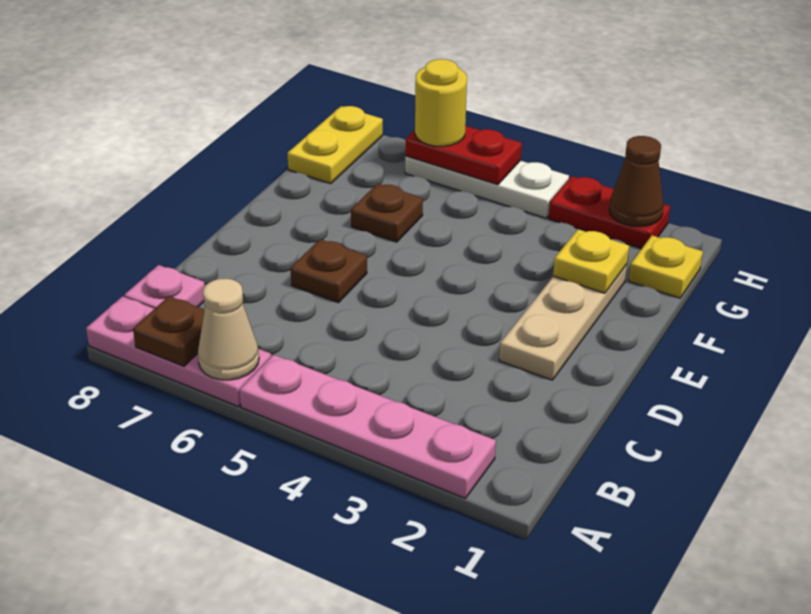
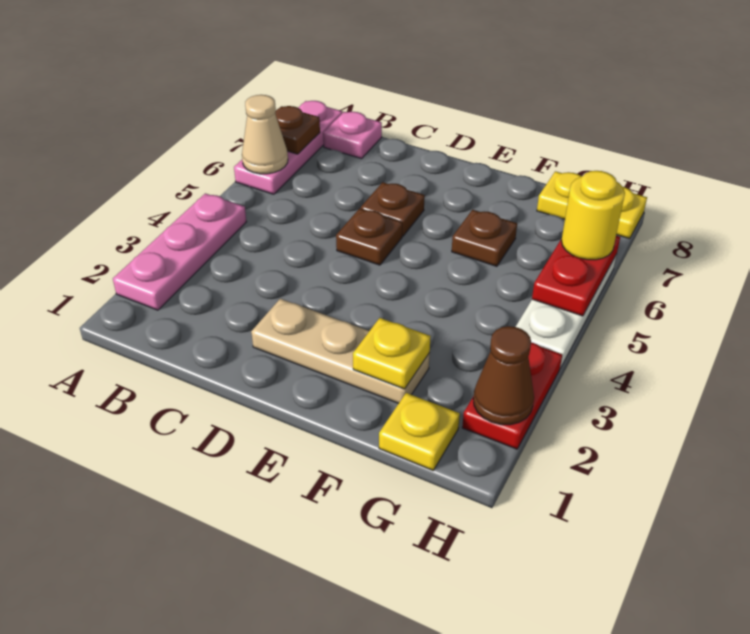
pink plate A2:A5 level 1 -> pink plate A2:A4 level 1
none -> brown plate D5 level 1

